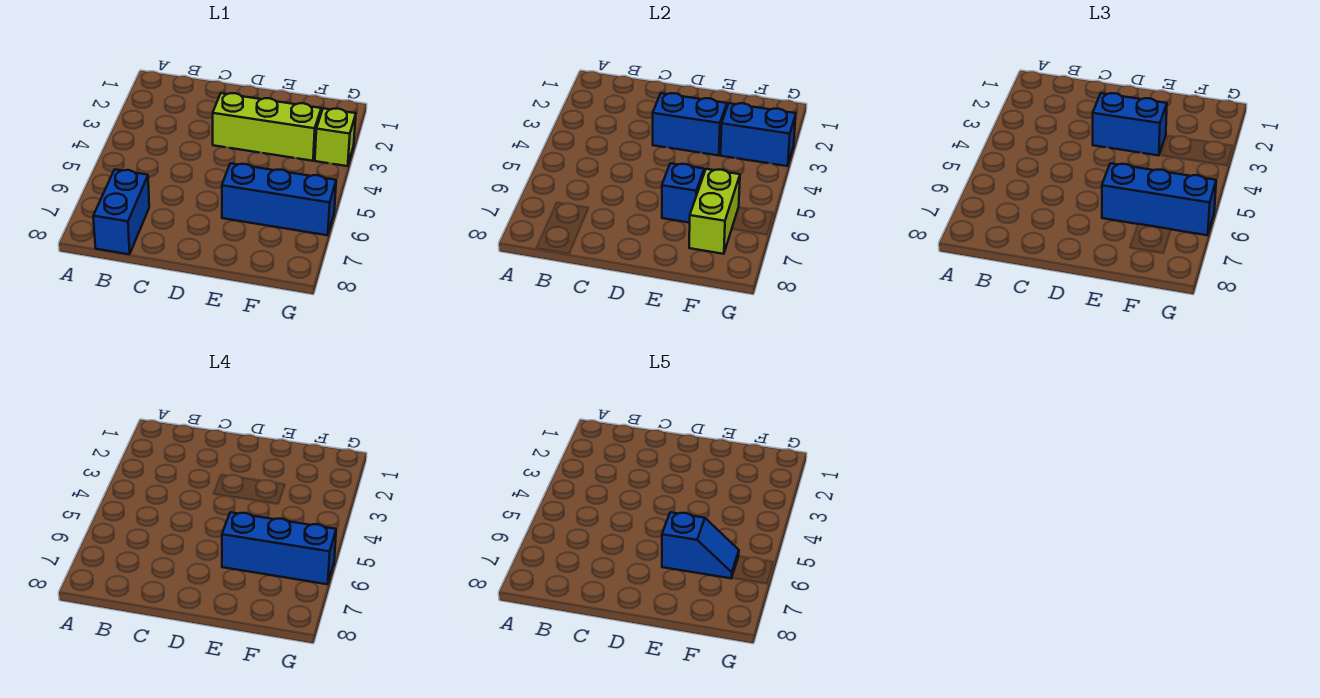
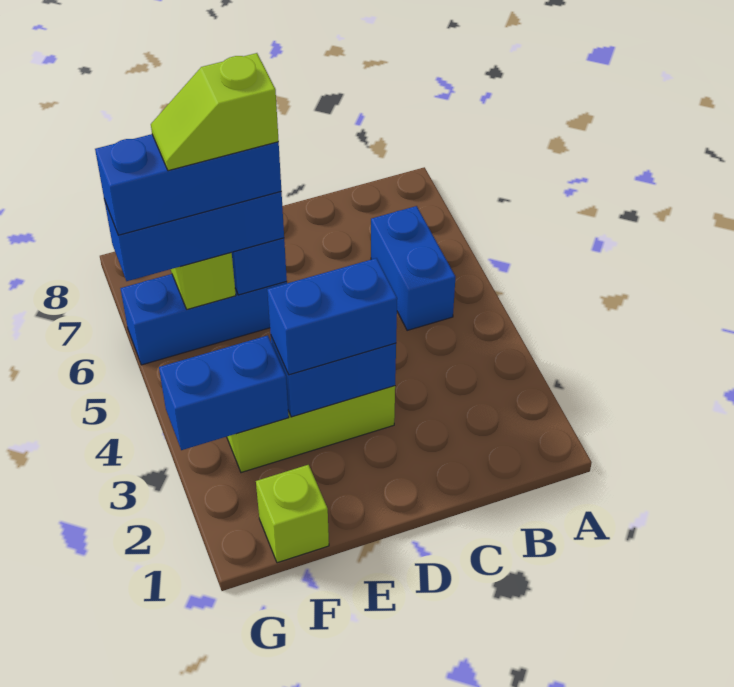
blue brick B7:B8 level 1 -> blue brick B5:B6 level 1
blue slope E6:F6 level 5 top E -> lime slope E6:F6 level 5 top E
lime brick G3 level 1 -> lime brick F1 level 1

